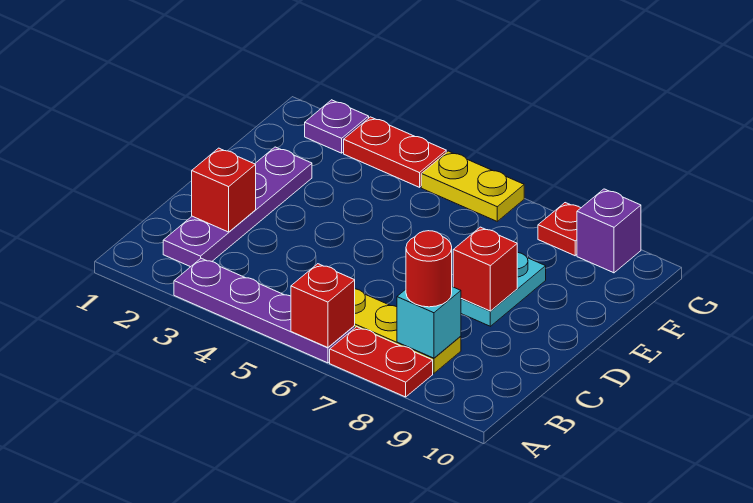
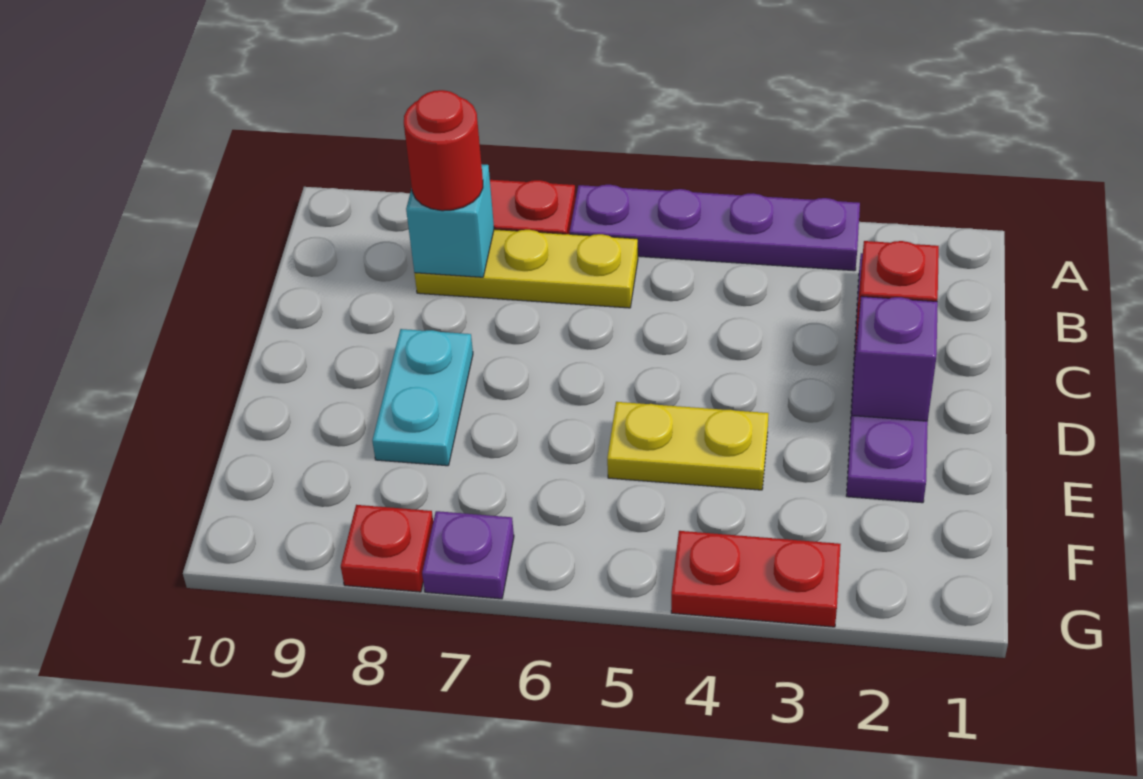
red brick A6 level 2 -> none
red brick D8 level 2 -> none
purple plate G2 level 1 -> purple plate G7 level 1
yellow plate G5:G6 level 1 -> yellow plate E4:E5 level 1
purple brick G9 level 1 -> purple brick D2 level 2

